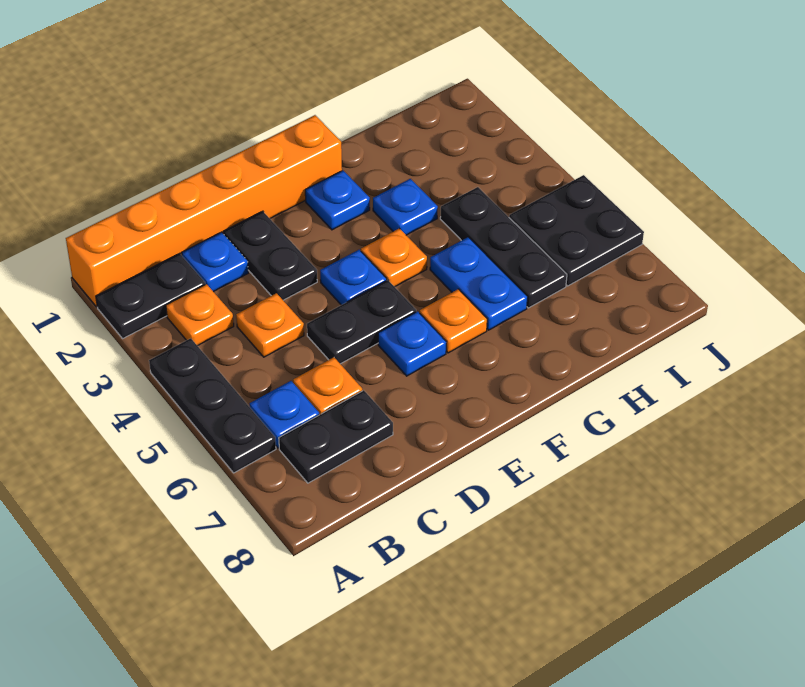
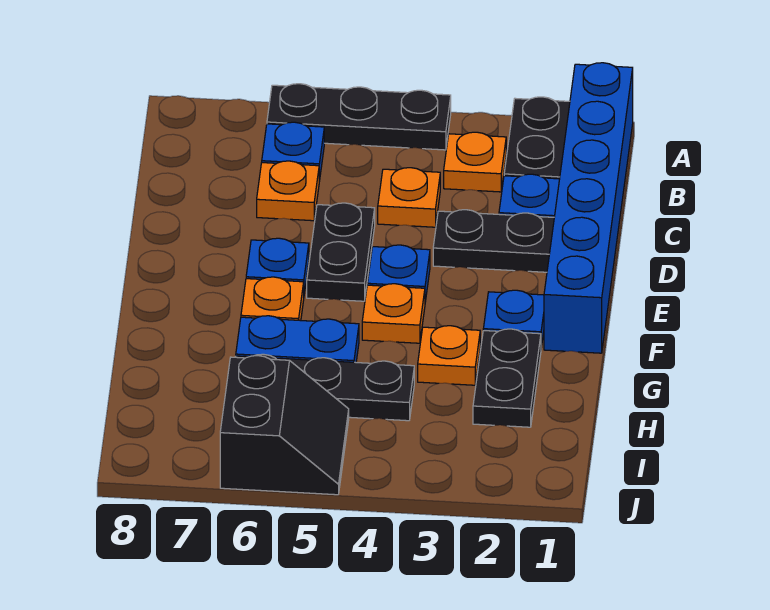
orange brick A1:F1 level 1 -> blue brick A1:F1 level 1
black plate B7:C7 level 1 -> black plate G2:H2 level 1
blue plate G3 level 1 -> orange plate G3 level 1
black plate I5:J6 level 1 -> black slope I5:J6 level 1 top 6

